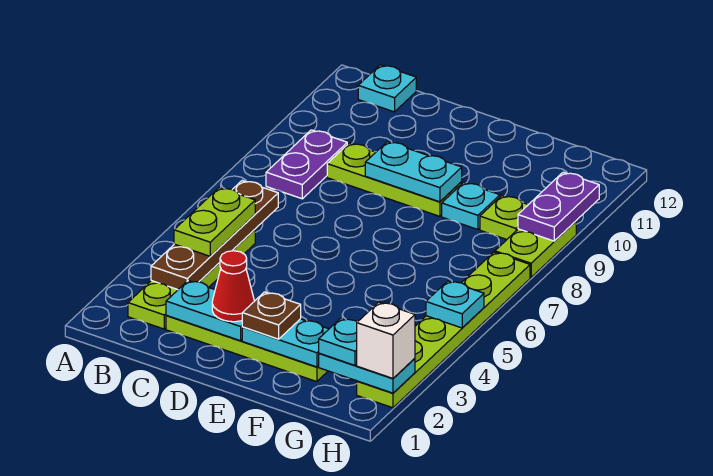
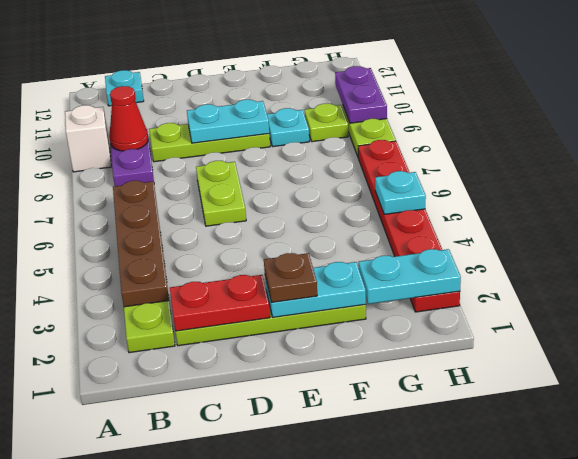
lime plate B4:B5 level 3 -> lime plate D6:D7 level 1
cyan plate C2:D2 level 2 -> red plate C2:D2 level 2
red cone D2 level 3 -> red cone B9 level 2
cyan plate G2 level 3 -> none
lime plate H2:H7 level 1 -> red plate H2:H7 level 1
white brick H2 level 3 -> white brick A9 level 1

